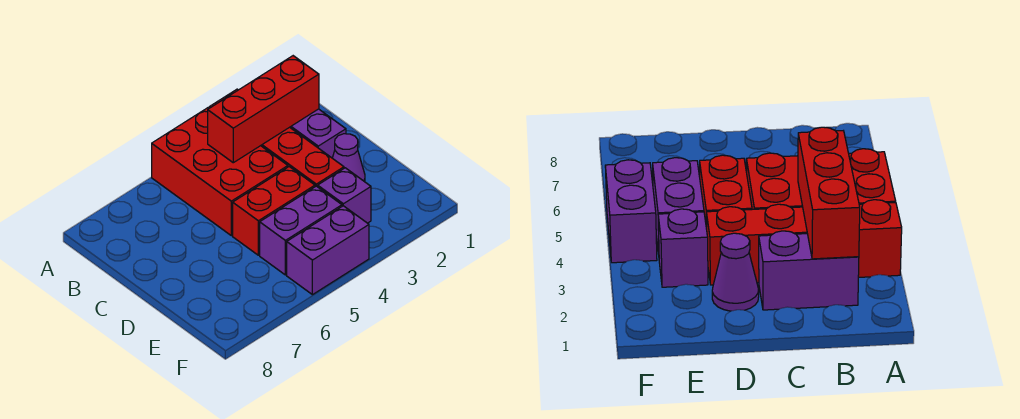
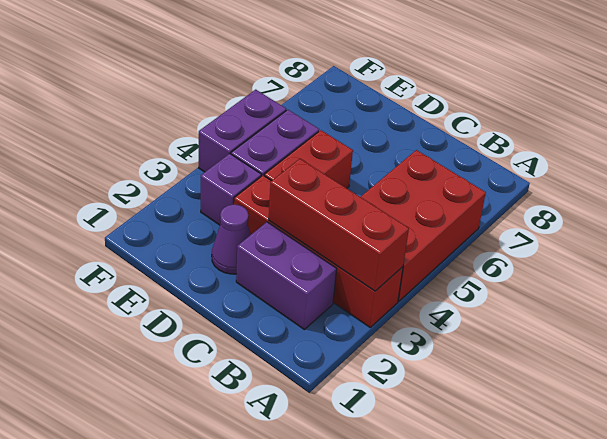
red brick A4:C5 level 1 -> red brick A4:B6 level 1
red brick B2:B4 level 2 -> red brick A3:C3 level 2

